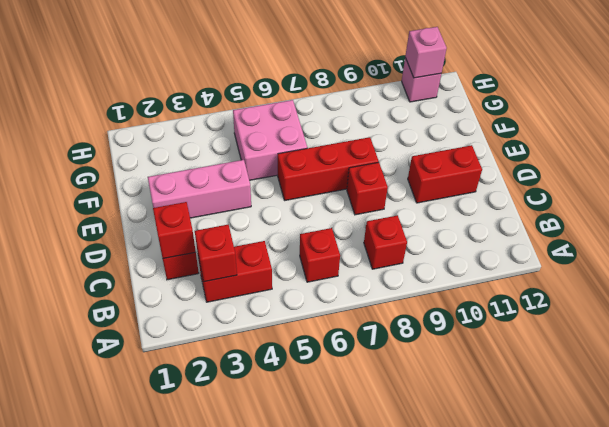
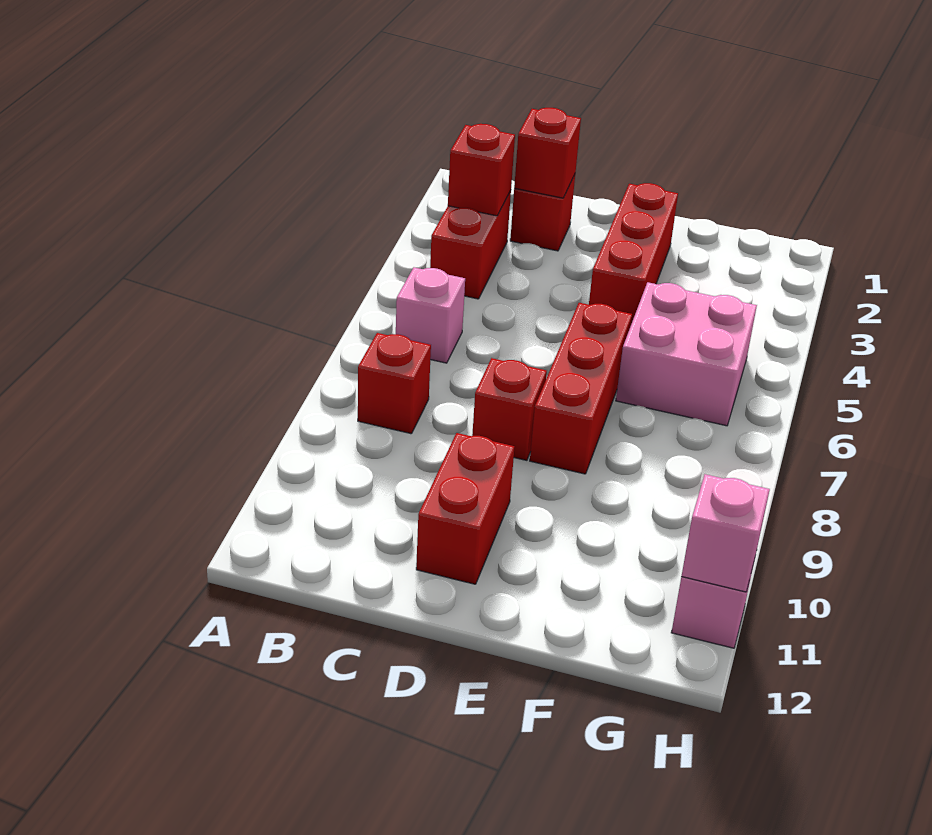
red brick B6 level 1 -> pink brick B6 level 1
pink brick E2:E4 level 1 -> red brick E2:E4 level 1

